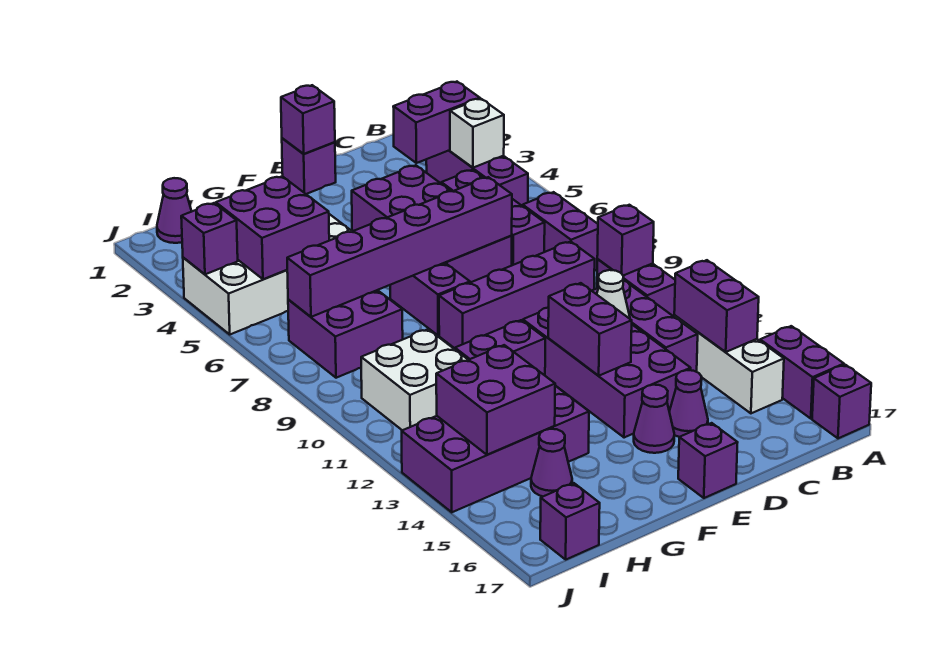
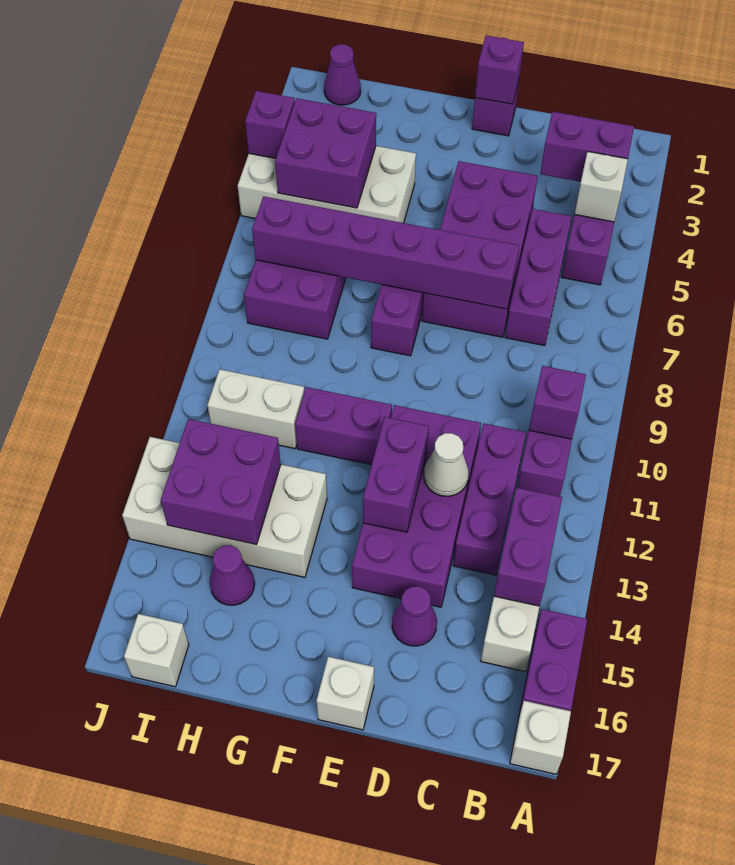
purple brick A17 level 1 -> white brick A17 level 1
purple brick B7:B8 level 1 -> none
purple brick C9:F9 level 1 -> none
purple cone E15 level 1 -> none
purple brick E17 level 1 -> white brick E17 level 1
purple brick G13:J14 level 1 -> white brick G13:J14 level 1
white brick H10:I11 level 1 -> white brick H11:I11 level 1
purple brick I17 level 1 -> white brick I17 level 1

